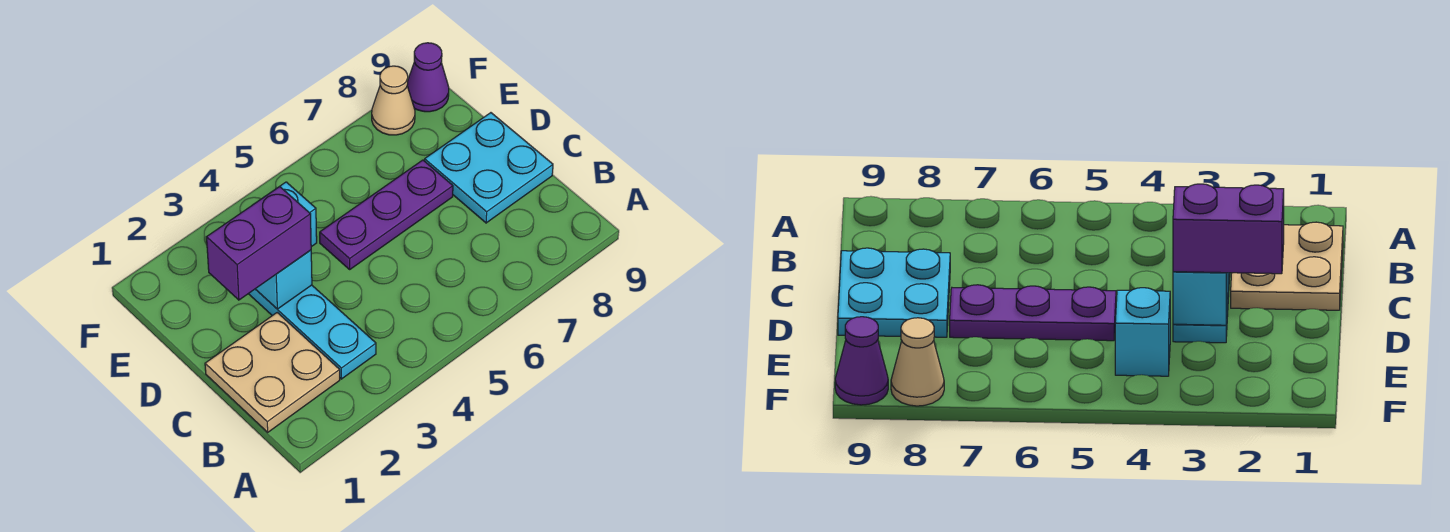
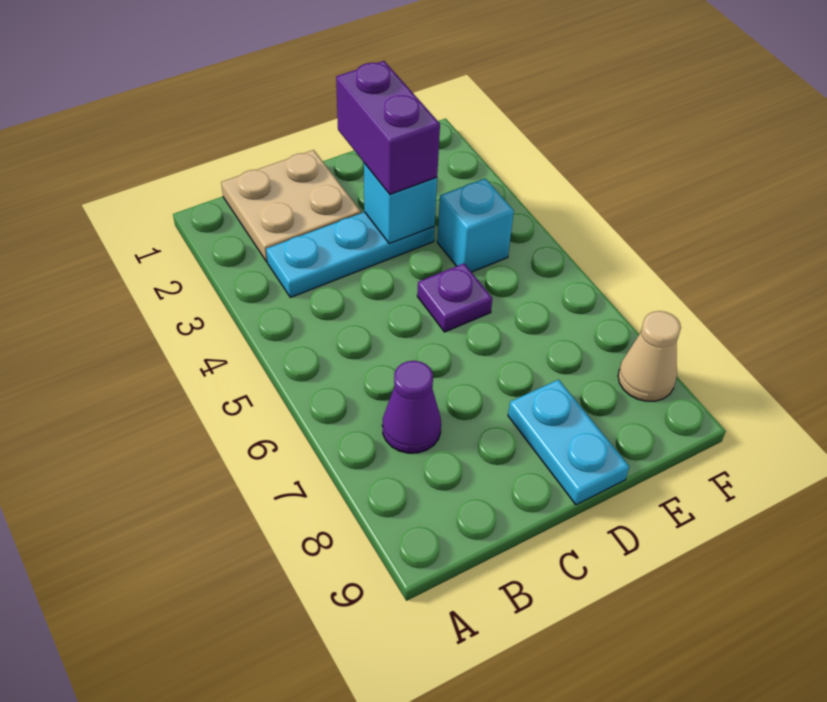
cyan plate C8:D9 level 1 -> cyan plate D8:D9 level 1
purple plate D5:D7 level 1 -> purple plate D5 level 1
purple cone F9 level 1 -> purple cone B7 level 1

